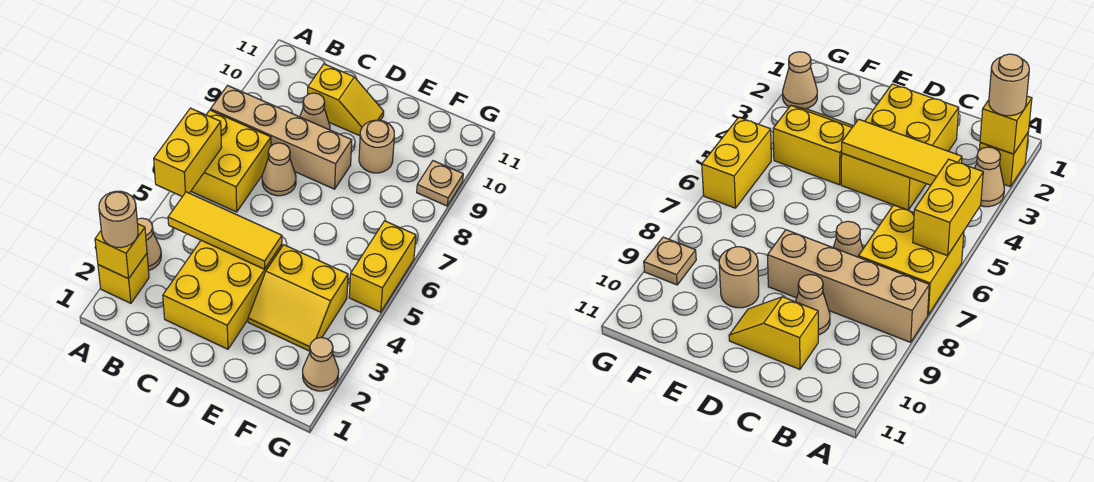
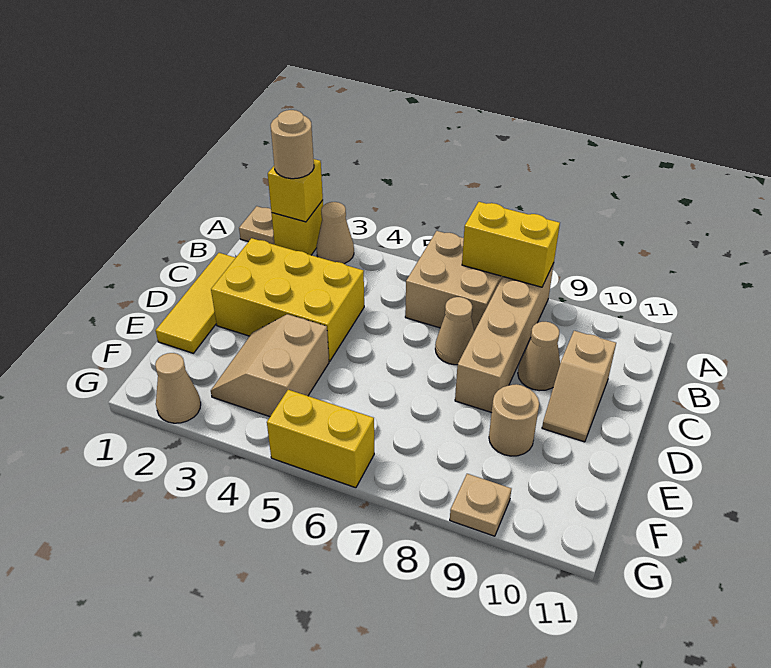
none -> tan plate A1 level 1
yellow brick A5:A6 level 2 -> yellow brick A7:A8 level 2
yellow brick A6:B7 level 1 -> tan brick A6:B7 level 1
yellow tile B4:D4 level 2 -> yellow tile C1:E1 level 1
yellow slope C10:D10 level 1 top C -> tan slope C10:D10 level 1 top C
yellow slope E3:F4 level 1 top 4 -> tan slope E3:F4 level 1 top 4

